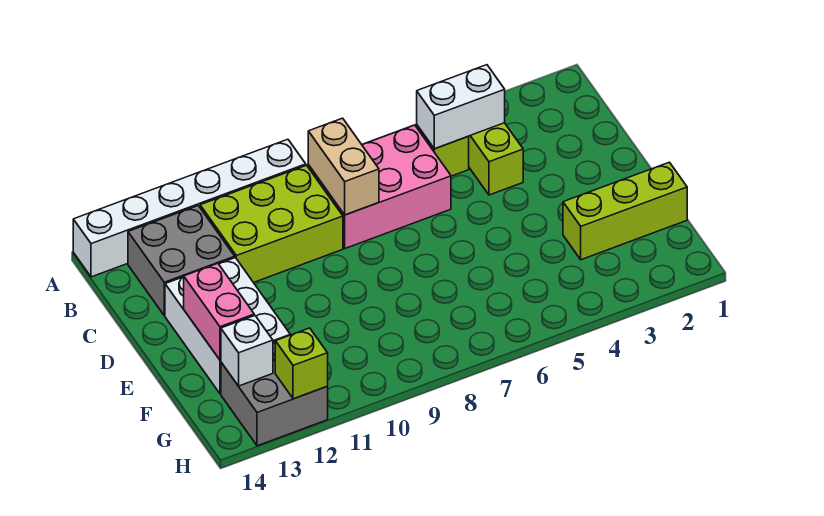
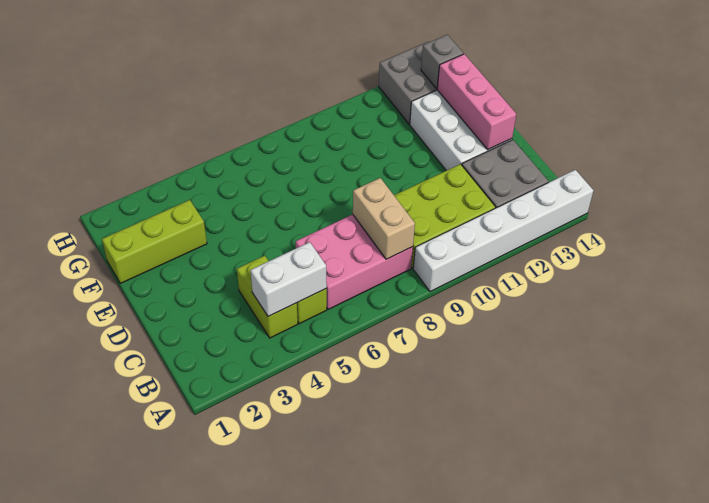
pink brick E13:F13 level 2 -> pink brick D13:F13 level 2
white brick G13 level 2 -> grey brick G13 level 2
lime brick H12 level 2 -> none

